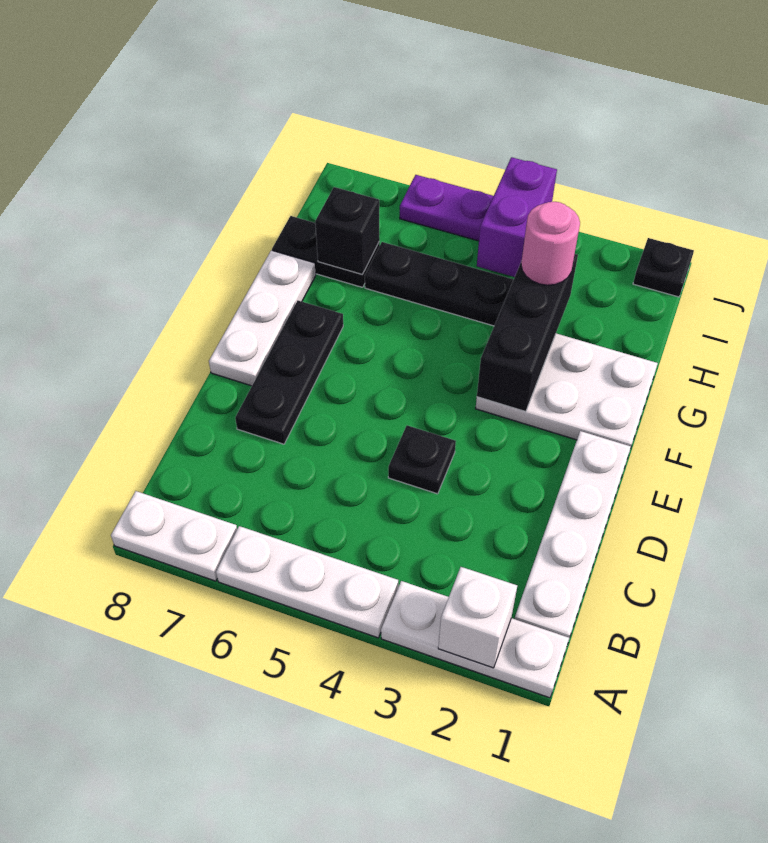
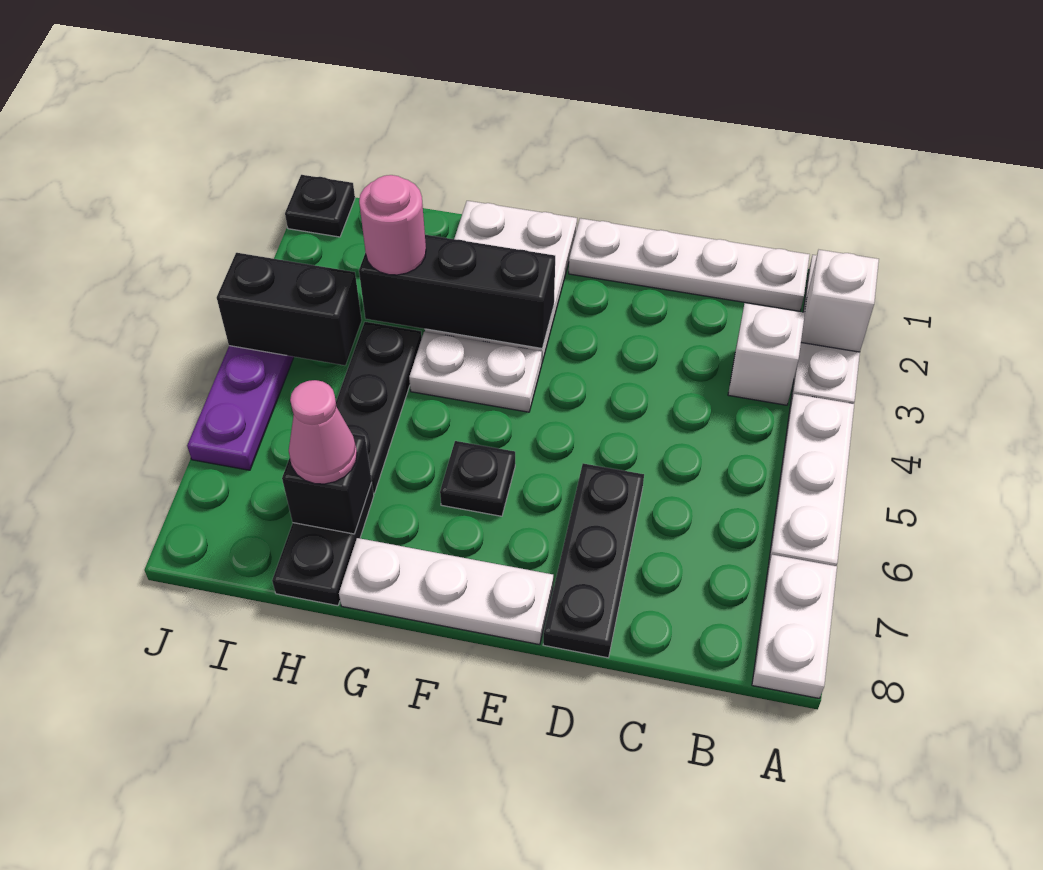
none -> white brick B3 level 1
black plate D4 level 1 -> black plate F6 level 1
black plate D7:F7 level 1 -> black plate D6:D8 level 1
none -> white plate F4:G4 level 1
none -> pink cone H7 level 3
purple brick I4:J4 level 2 -> black brick I4:J4 level 2

